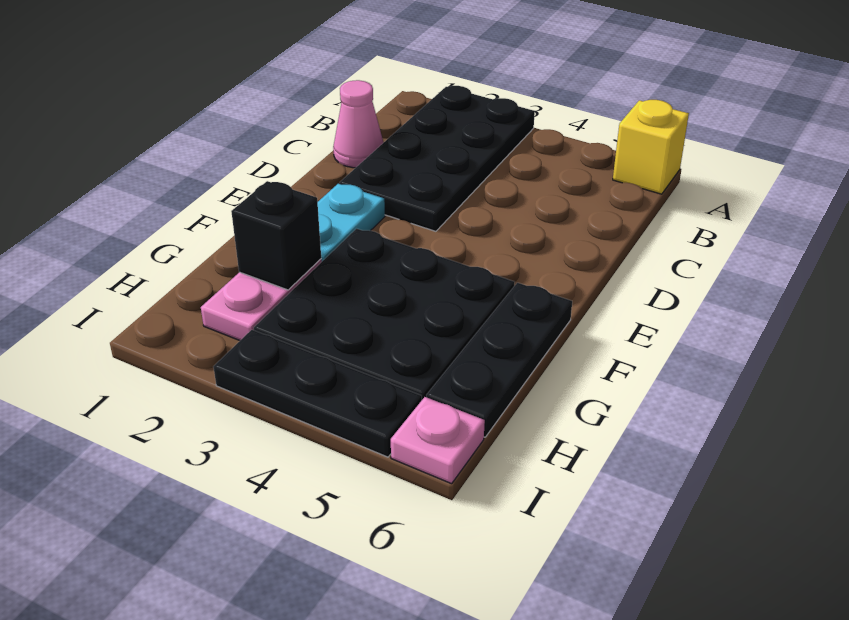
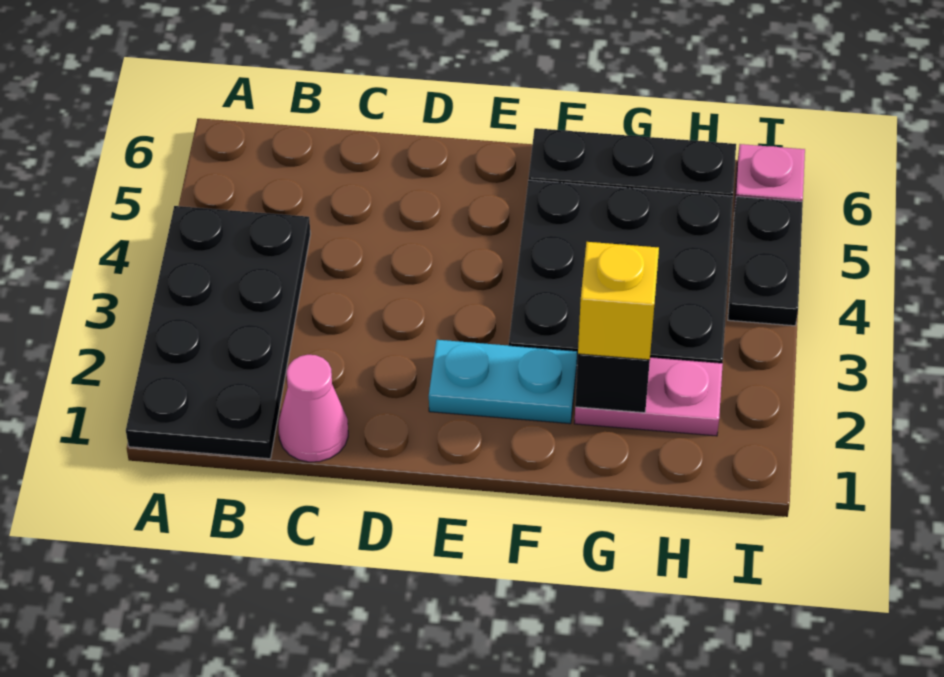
black plate A2:D3 level 1 -> black plate A1:B4 level 1
yellow brick A6 level 1 -> yellow brick G2 level 3
black plate I3:I5 level 1 -> black plate I4:I5 level 1

